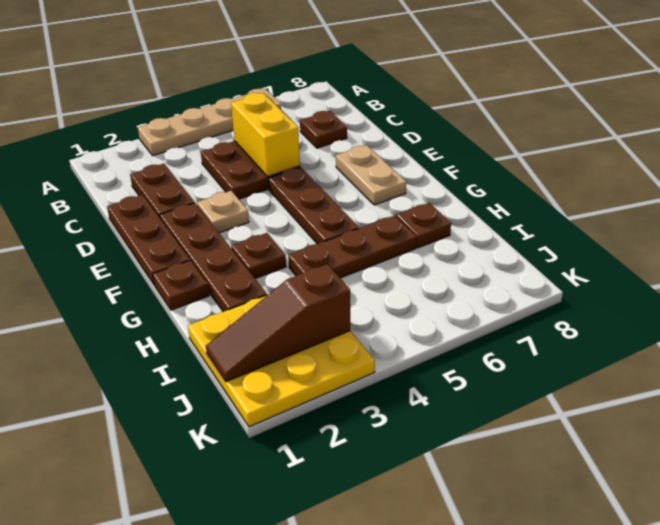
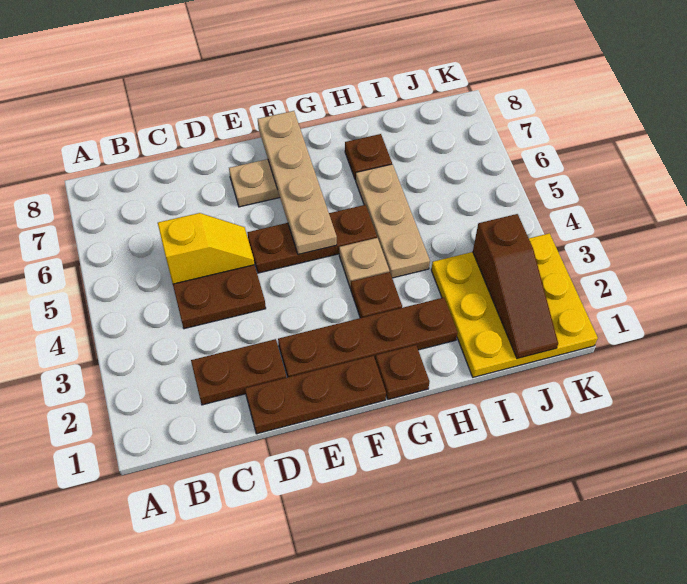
tan plate A3:A6 level 1 -> tan plate F5:F8 level 2
yellow brick C5:D5 level 2 -> yellow slope C5:D5 level 2 top C
brown plate C7 level 1 -> none
tan plate E3 level 1 -> tan plate G4 level 1
brown plate H4:H6 level 1 -> tan plate H4:H6 level 1

